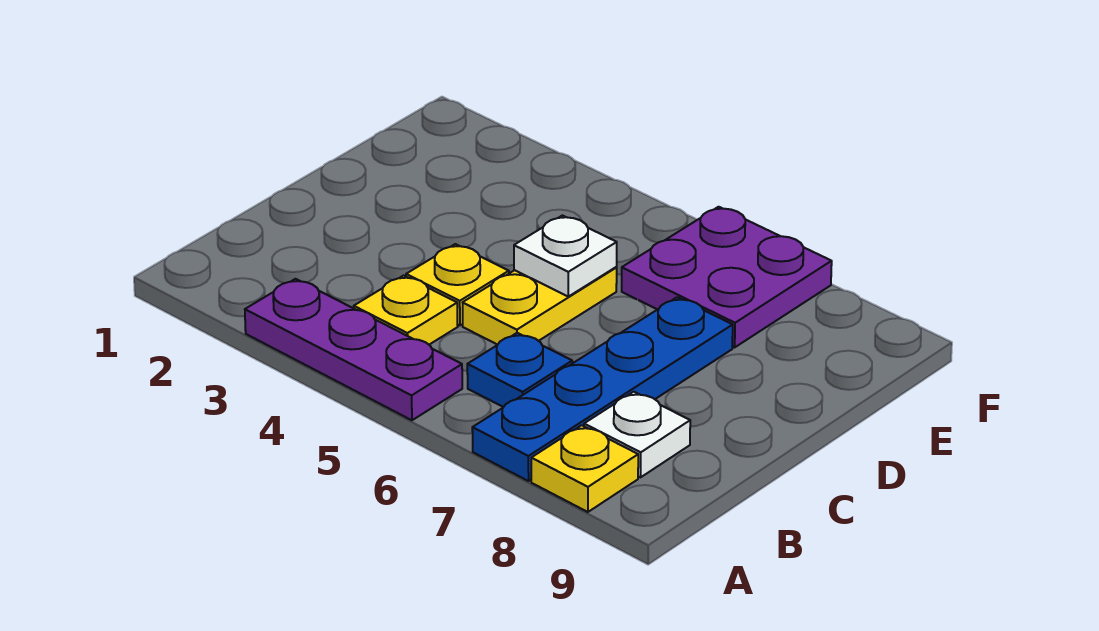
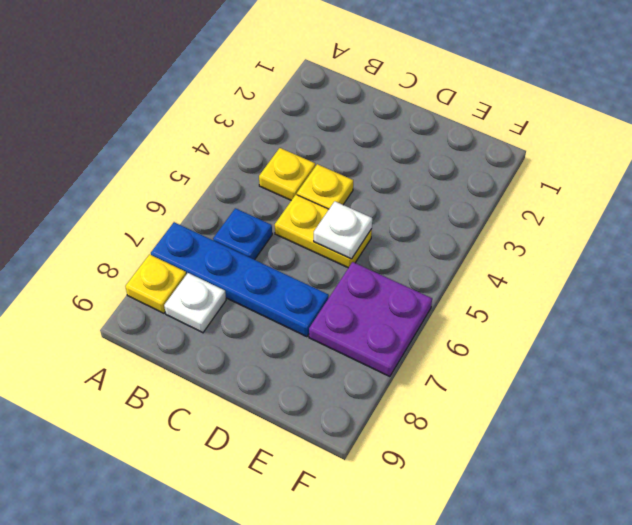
purple plate A3:A5 level 1 -> none

